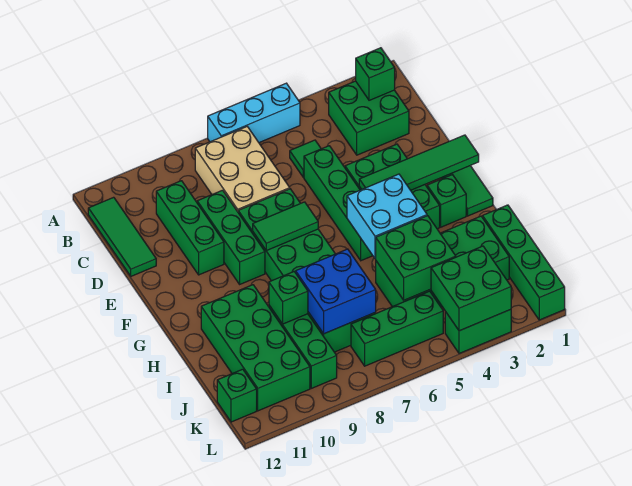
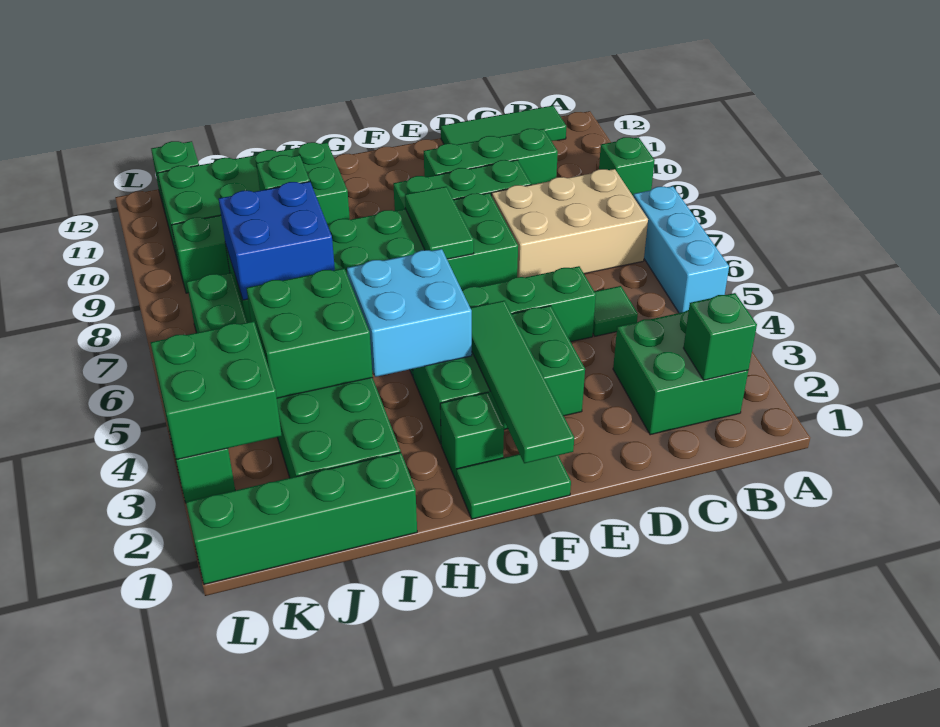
none -> green brick A9 level 1

